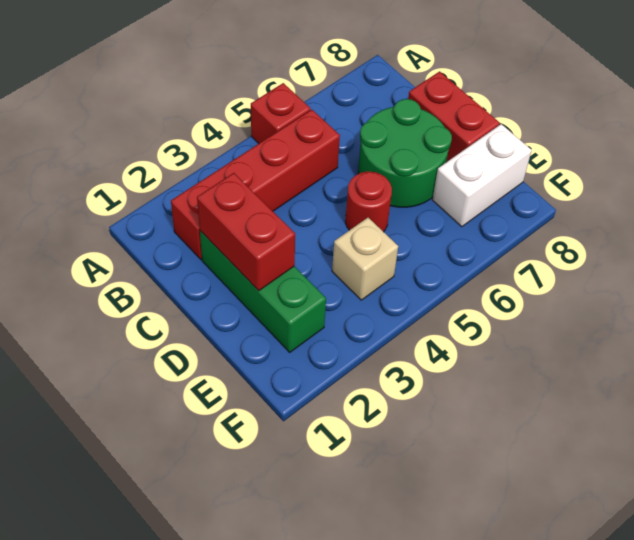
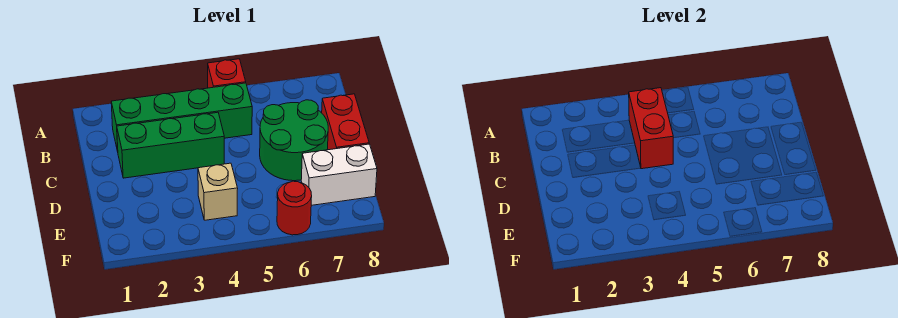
red brick B2:B5 level 1 -> green brick B2:B5 level 1
green brick C2:E2 level 1 -> green brick C2:C4 level 1
red brick C2:D2 level 2 -> red brick B4:C4 level 2
red round brick D5 level 1 -> red round brick F6 level 1

